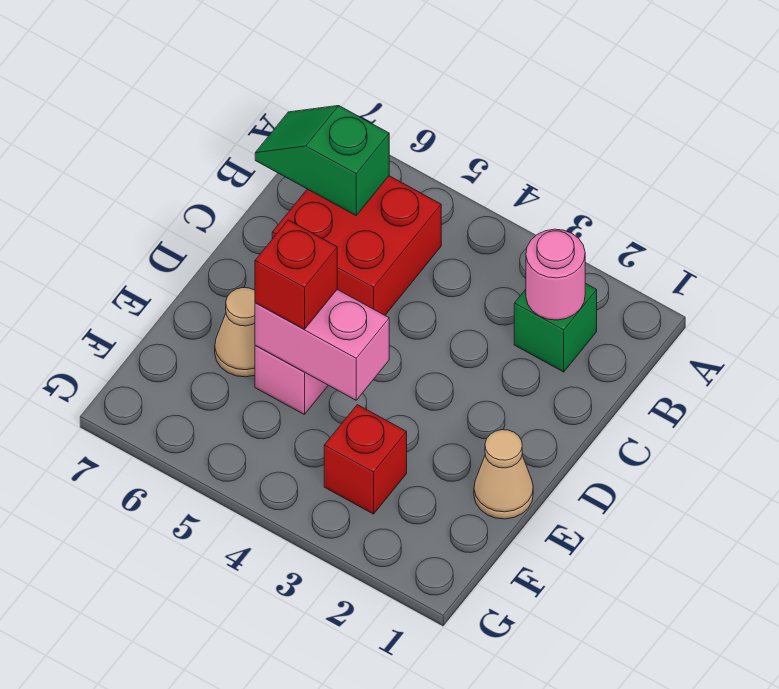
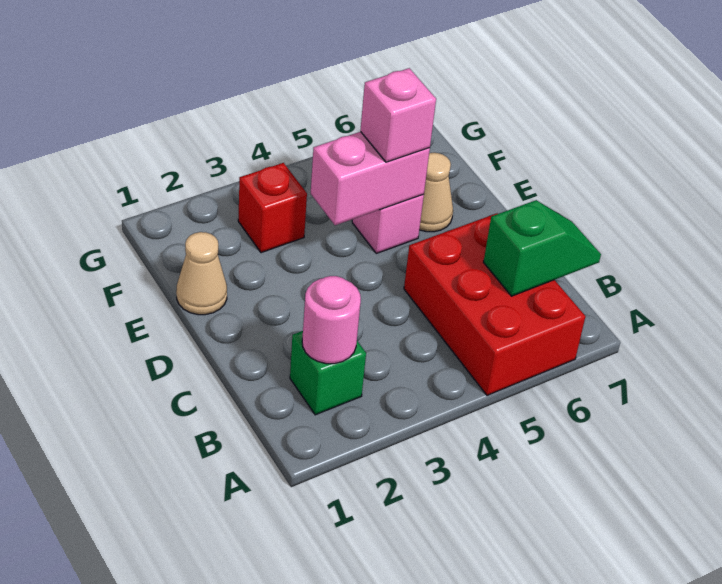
red brick B5:C6 level 1 -> red brick A5:C6 level 1
red brick E5 level 3 -> pink brick E5 level 3

